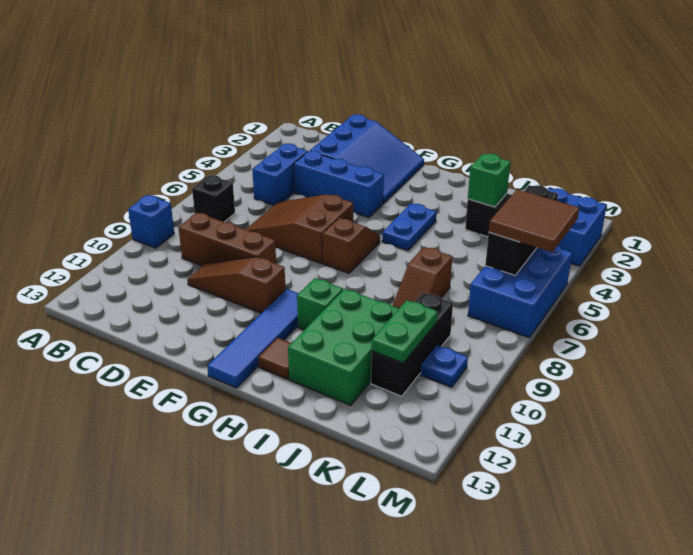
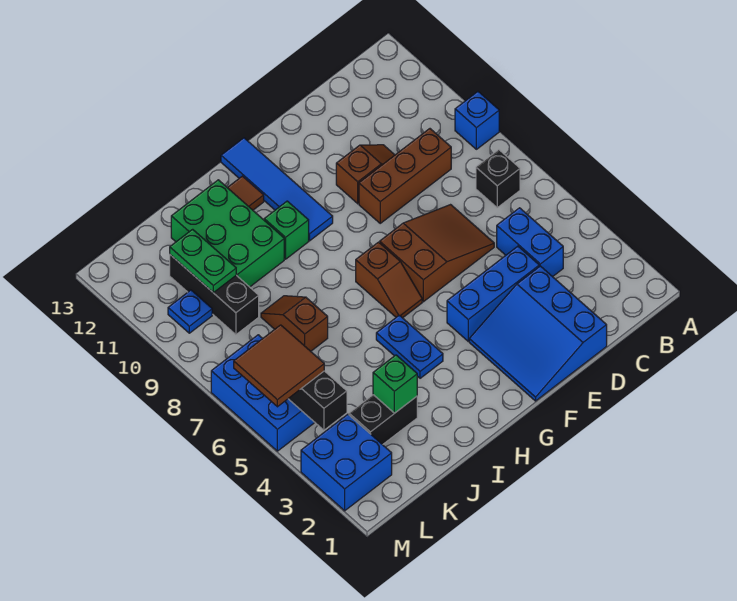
brown slope D10:F10 level 1 top F -> brown slope D10:E10 level 1 top E

